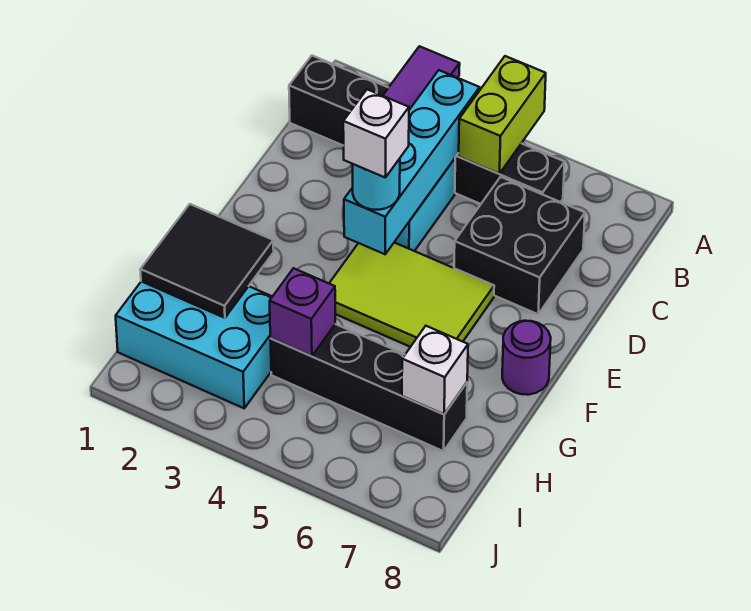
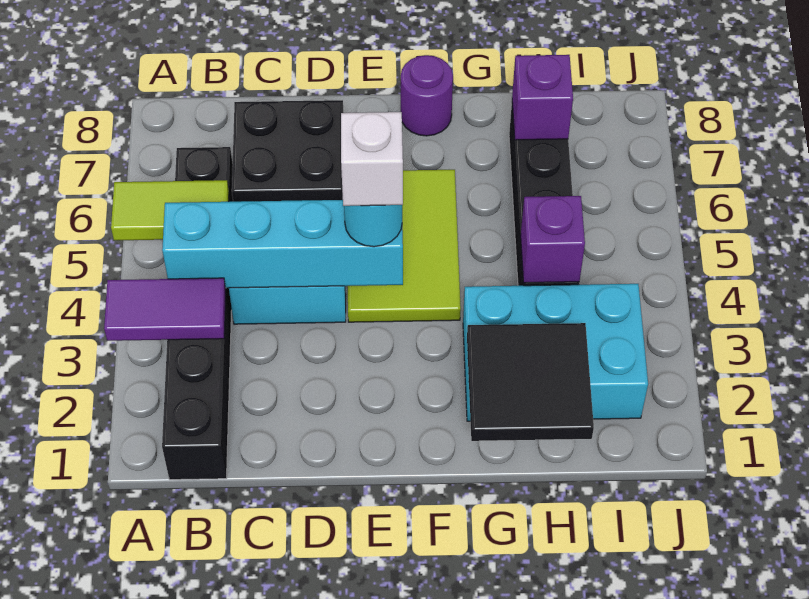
lime brick A5:B5 level 2 -> lime tile A5:B5 level 2
cyan brick H1:I3 level 1 -> cyan brick G2:I3 level 1
white brick H7 level 2 -> purple brick H7 level 2

